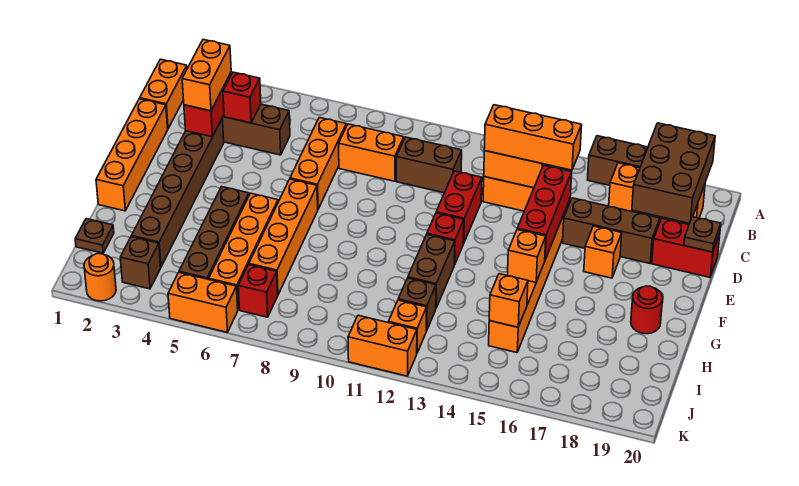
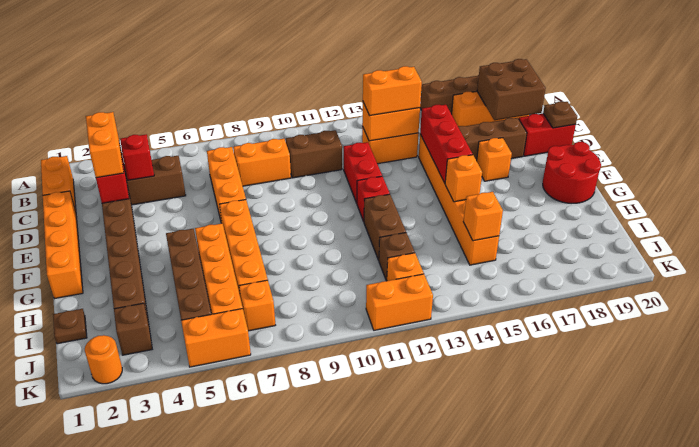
brown brick A18:C19 level 2 -> brown brick B18:C19 level 2
orange brick C13:C15 level 3 -> orange brick C13:C14 level 3
red round brick G19 level 1 -> red round brick F19:G20 level 1
red brick J7 level 1 -> orange brick J7 level 1

